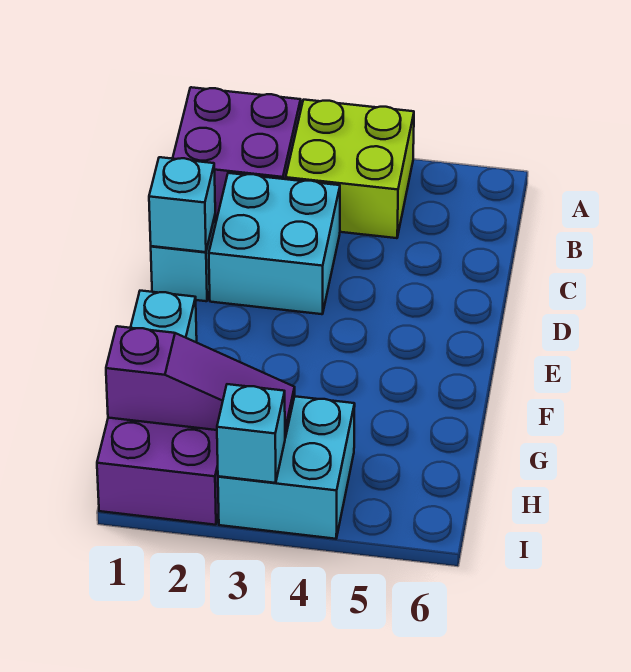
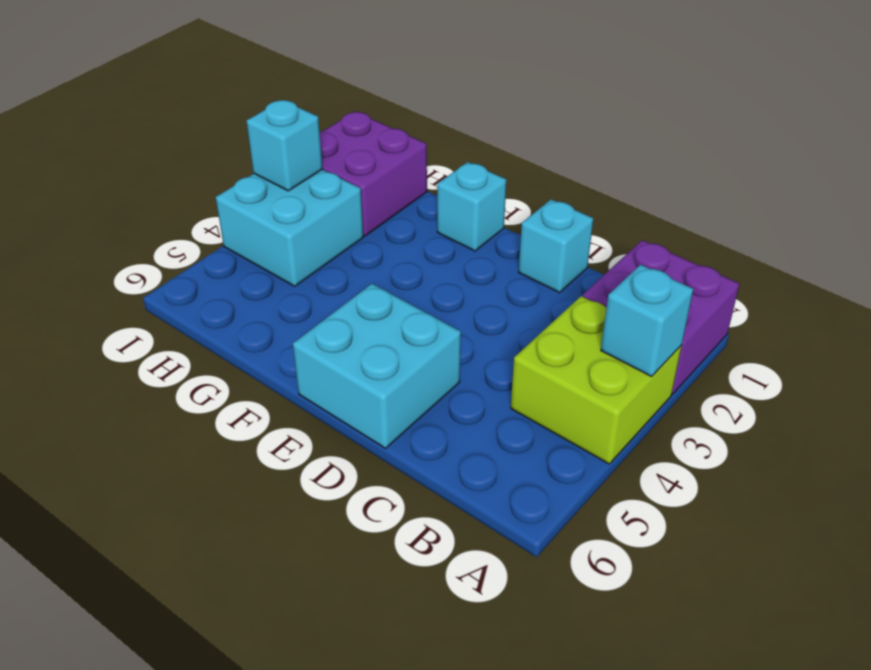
cyan brick C2:D3 level 1 -> cyan brick D5:E6 level 1
cyan brick D1 level 2 -> cyan brick A3 level 2
purple slope H1:H3 level 2 top 1 -> none

